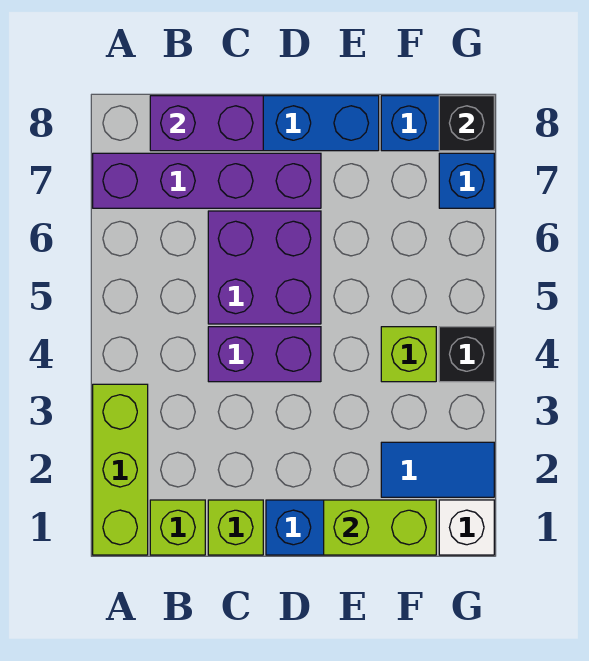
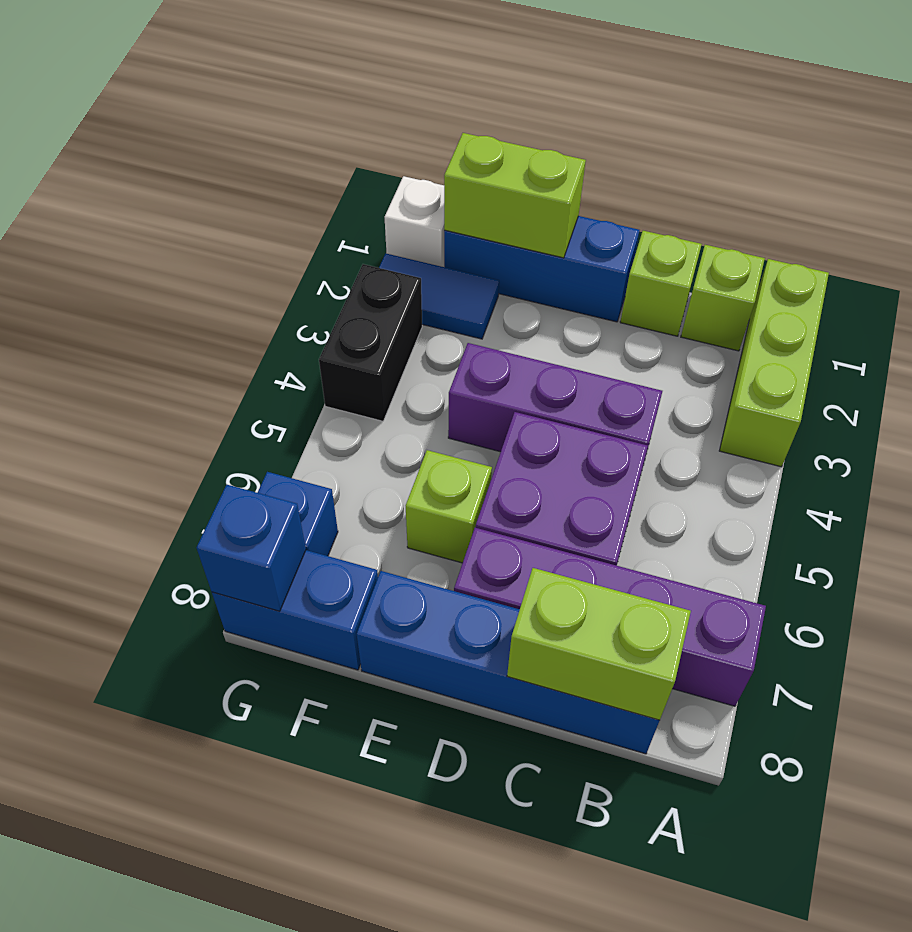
purple brick B8:C8 level 2 -> lime brick B8:C8 level 2
purple brick C4:D4 level 1 -> purple brick C4:E4 level 1
lime brick F4 level 1 -> lime brick E6 level 1
black brick G4 level 1 -> black brick G3:G4 level 1
black brick G8 level 2 -> blue brick G8 level 2

